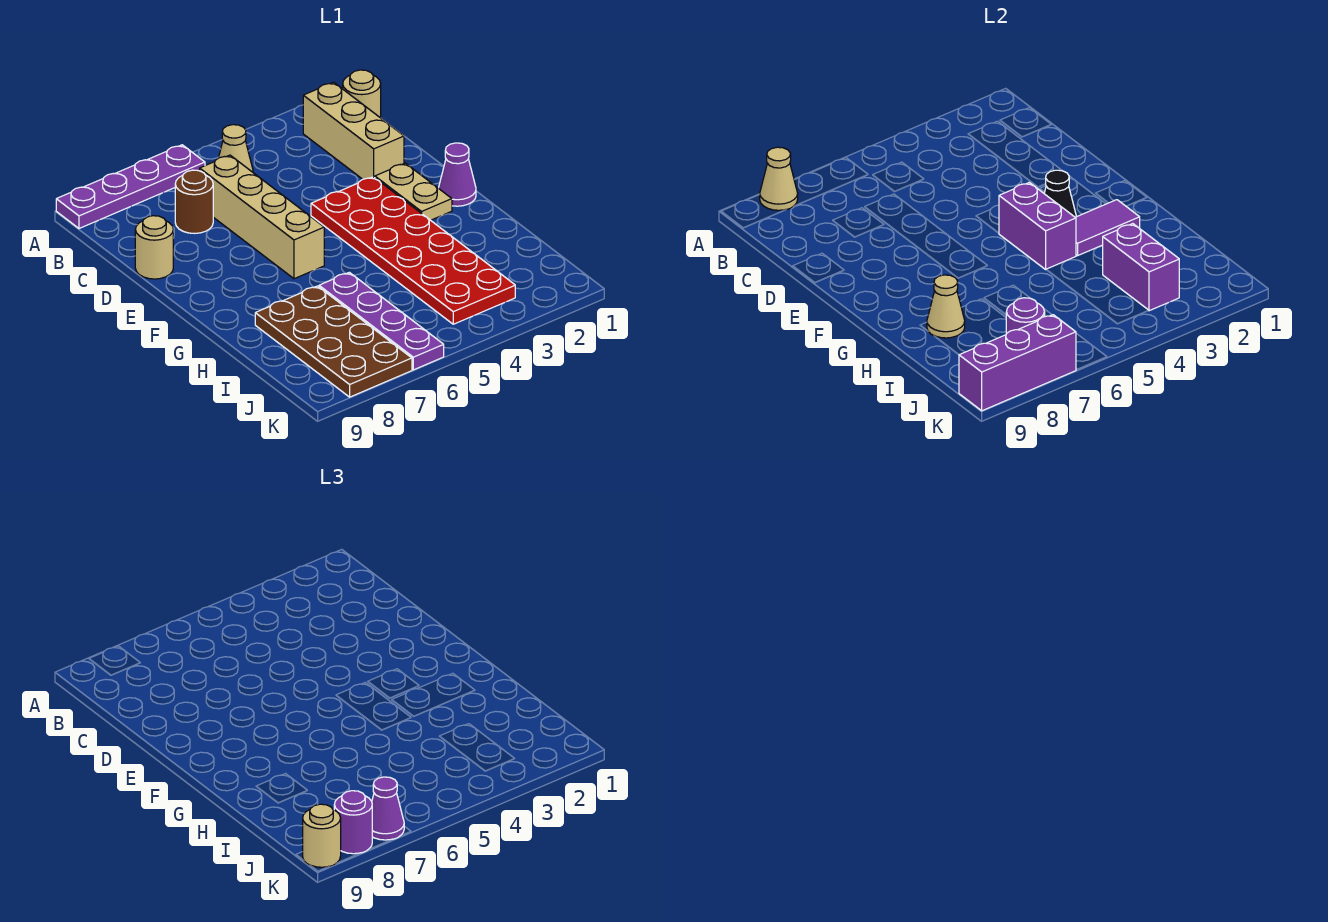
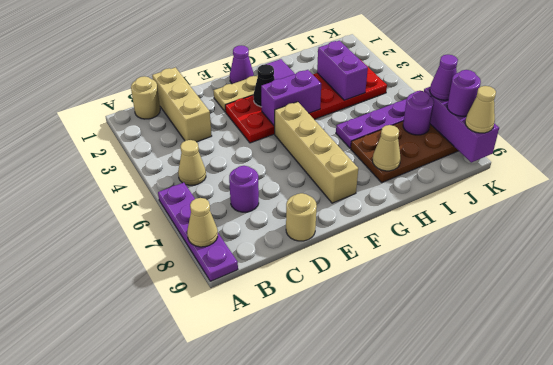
tan brick B2:D2 level 1 -> tan brick C1:C3 level 1
tan brick C6:F6 level 1 -> tan brick F5:F8 level 1
brown round brick C7 level 1 -> purple round brick C7 level 1
purple brick I3:J3 level 2 -> purple brick I3:I4 level 2
tan round brick K9 level 3 -> tan cone K9 level 3

